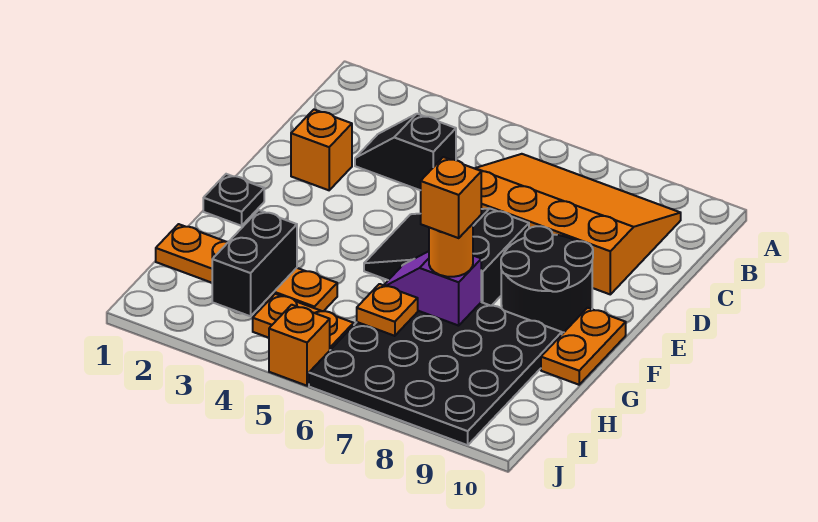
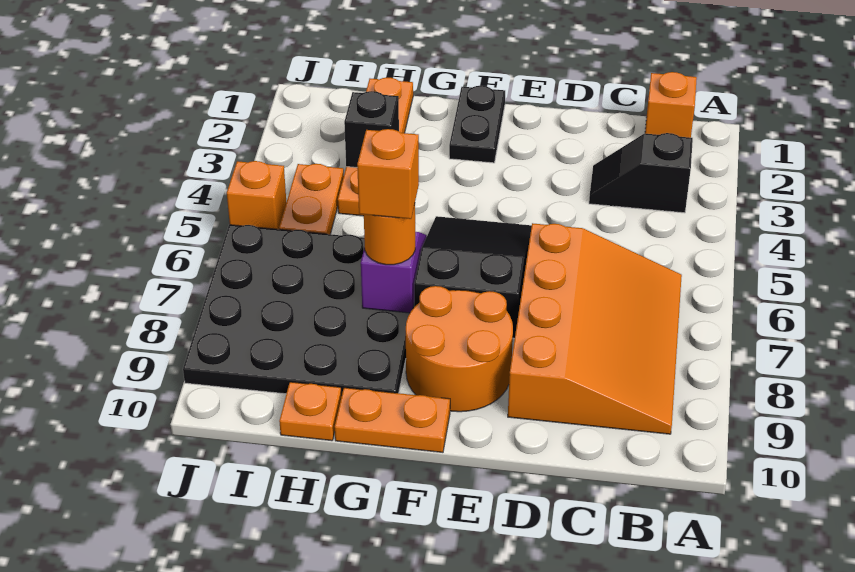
black slope C3:C4 level 1 top 4 -> black slope B3:C3 level 1 top B
orange brick D2 level 1 -> orange brick B1 level 1
black round brick E8:F9 level 1 -> orange round brick E8:F9 level 1
black plate F1 level 1 -> black plate F1:F2 level 1
black brick H3:I3 level 2 -> black brick H3 level 2
orange plate H6 level 2 -> orange plate H10 level 1

